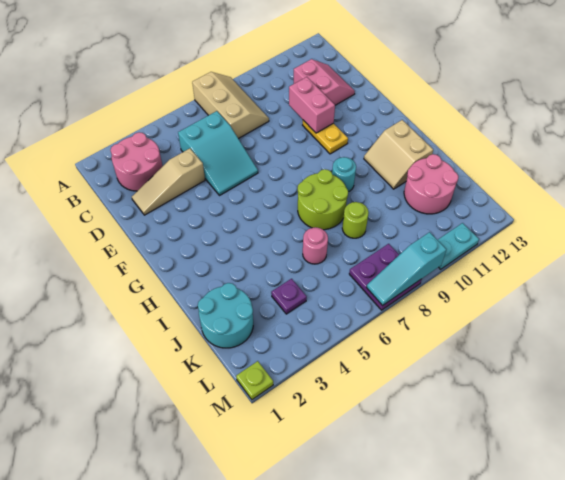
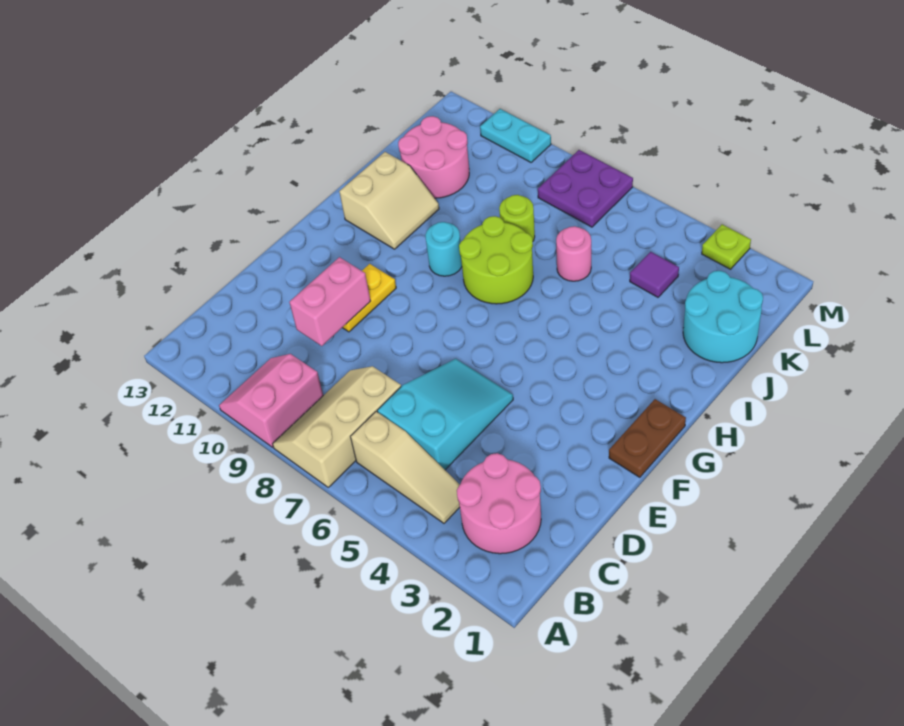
pink slope C11:D12 level 1 top 11 -> pink slope A9:B10 level 1 top 9
tan slope D2:D4 level 1 top 4 -> tan slope B4:B6 level 1 top 6
none -> brown plate F1:G1 level 1
purple plate K4 level 1 -> purple tile K4 level 1
lime plate M1 level 1 -> lime plate M3 level 1
cyan slope M7:M9 level 2 top 9 -> none

